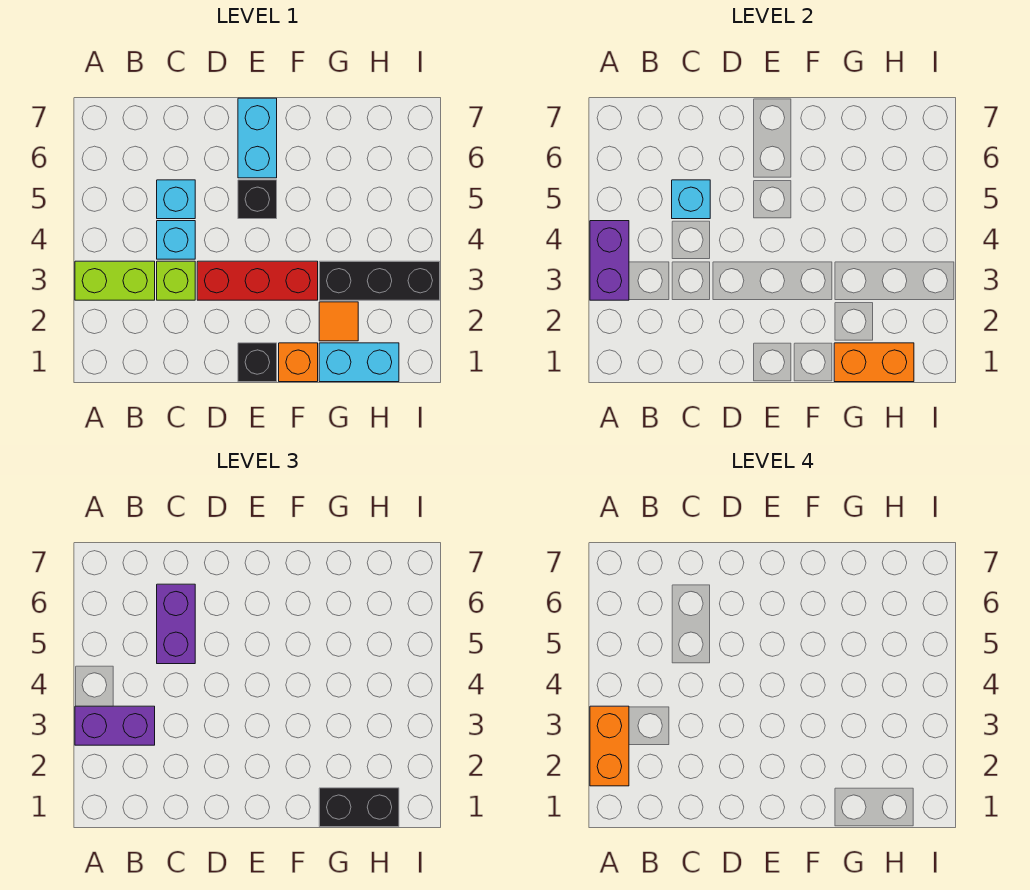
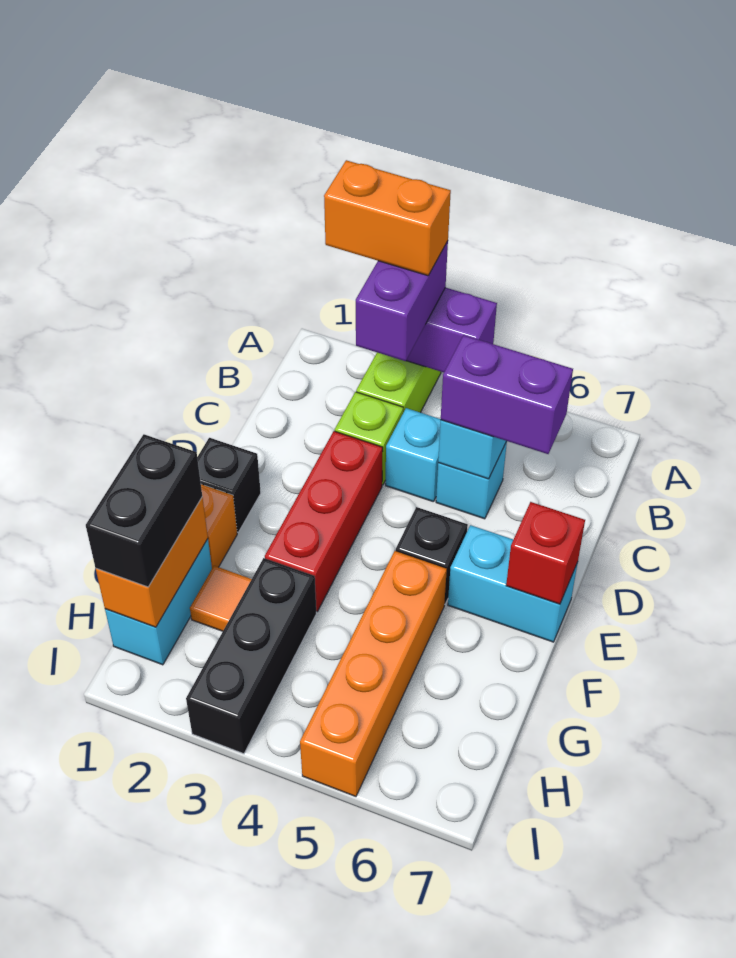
none -> red brick E7 level 2
none -> orange brick F5:I5 level 1

